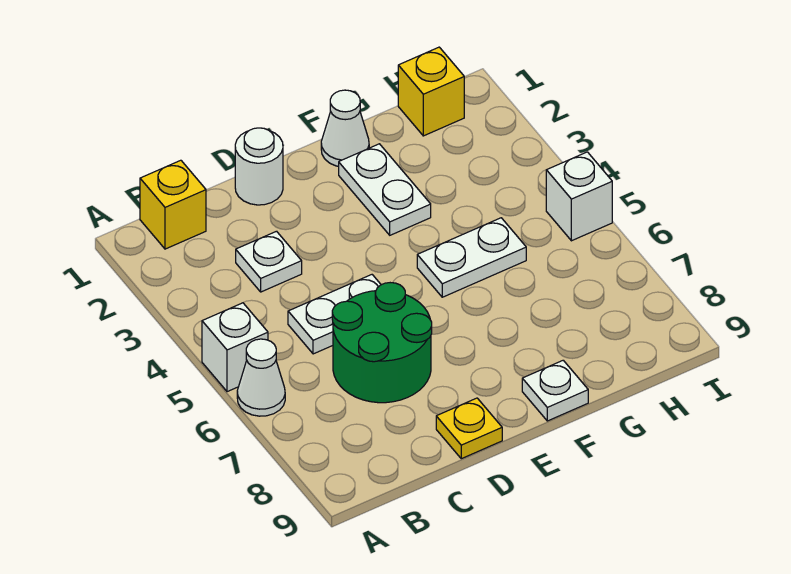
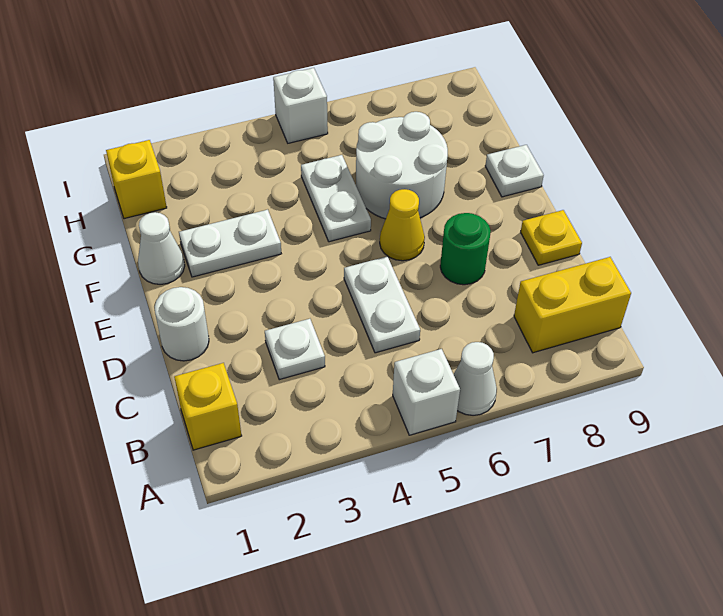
none -> yellow brick B8:B9 level 1
green round brick C6:D7 level 1 -> green round brick D7 level 1
none -> yellow cone E6 level 1
none -> white round brick F6:G7 level 1

